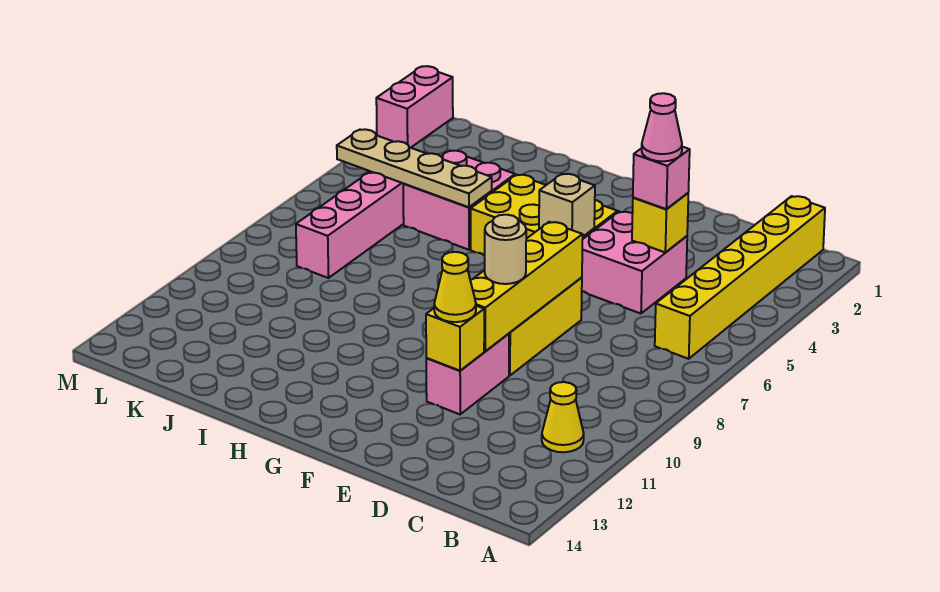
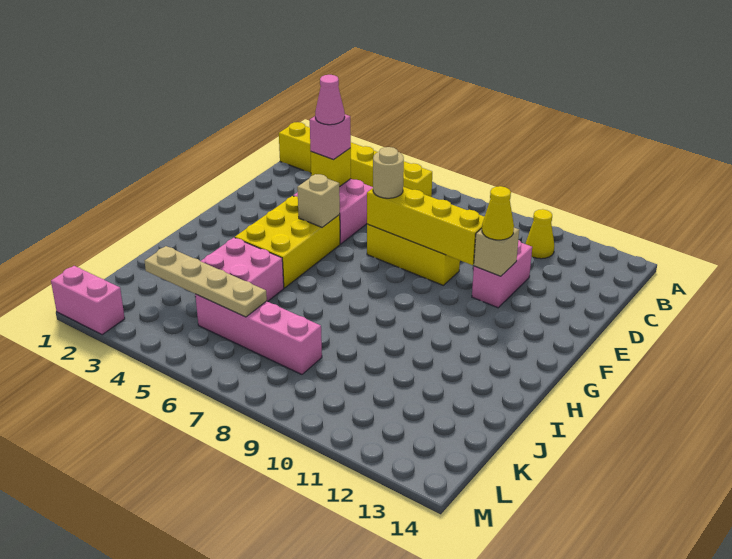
tan round brick E9 level 3 -> tan round brick E7 level 3
pink brick E10:E11 level 1 -> pink brick D11:E11 level 1
yellow brick E11 level 2 -> tan brick E11 level 2
tan plate I5:L5 level 2 -> tan plate K3:K6 level 2

